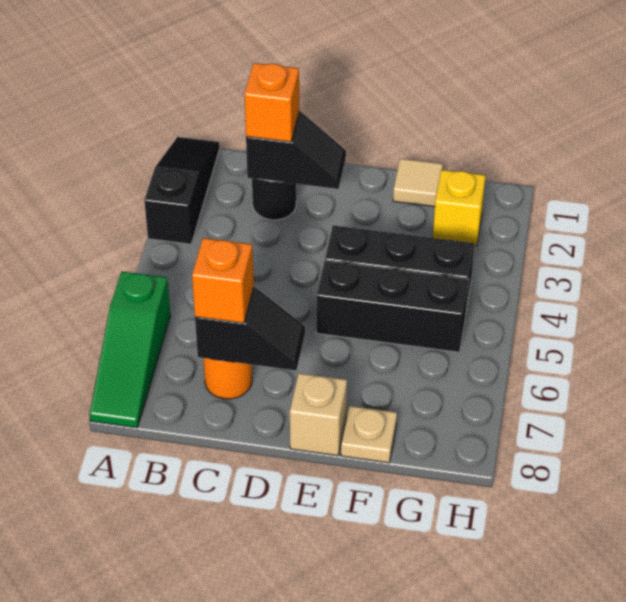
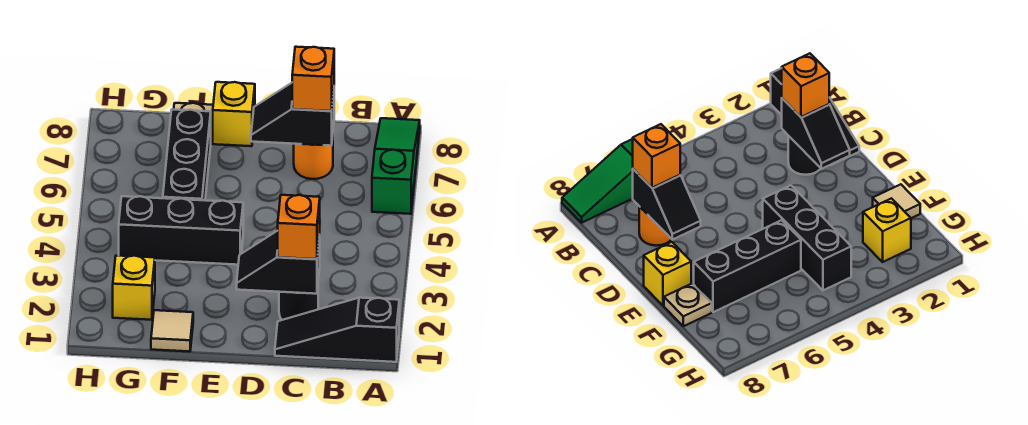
black slope A1:A3 level 1 top 3 -> black slope A1:C1 level 1 top A
black brick E5:G5 level 1 -> black brick F5:F7 level 1
tan brick E8 level 1 -> yellow brick E8 level 1

